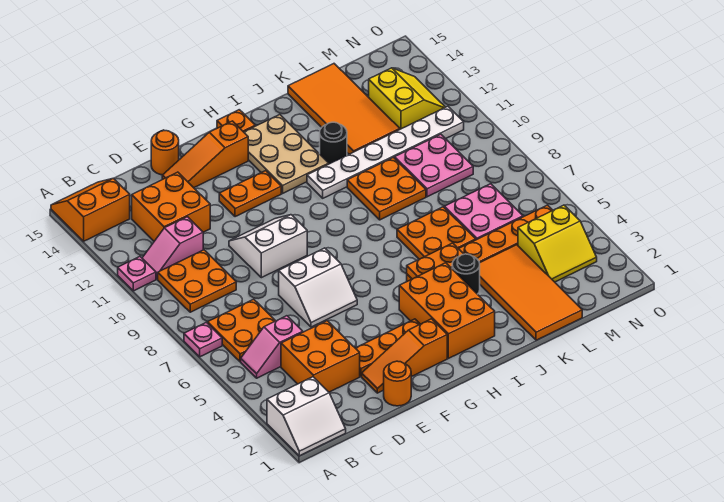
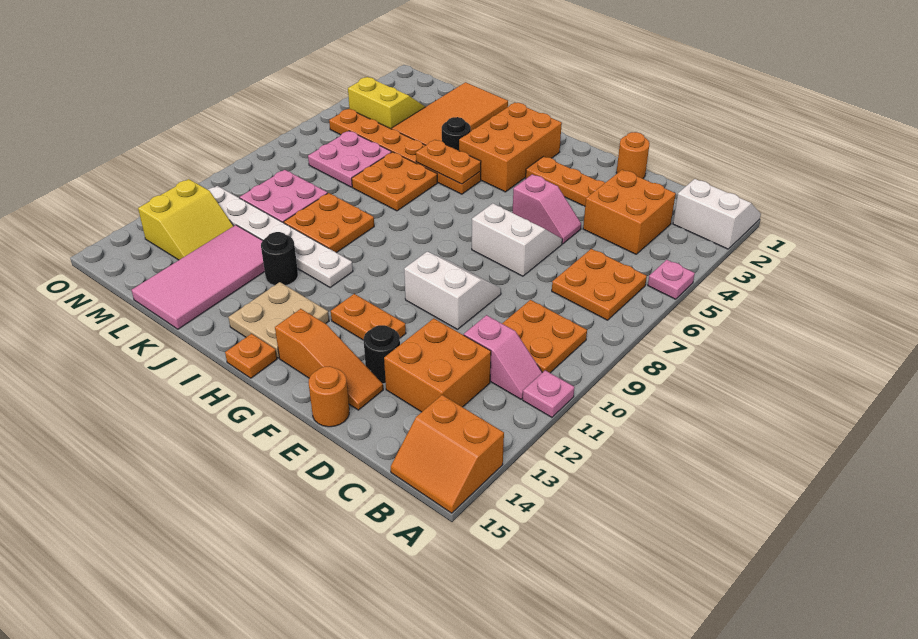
pink plate A7 level 1 -> pink plate A5 level 1
pink slope B5:C5 level 1 top C -> pink slope E5:F5 level 1 top F
orange slope E2:G2 level 1 top G -> none
white slope E9:F10 level 1 top 9 -> white slope E9:F10 level 1 top 10
none -> black round brick E13 level 1
tan plate H12:I14 level 1 -> tan plate H13:I14 level 1
orange tile K12:L15 level 1 -> pink tile K12:L15 level 1
yellow slope M12:N13 level 1 top M -> yellow slope M12:N13 level 1 top N

